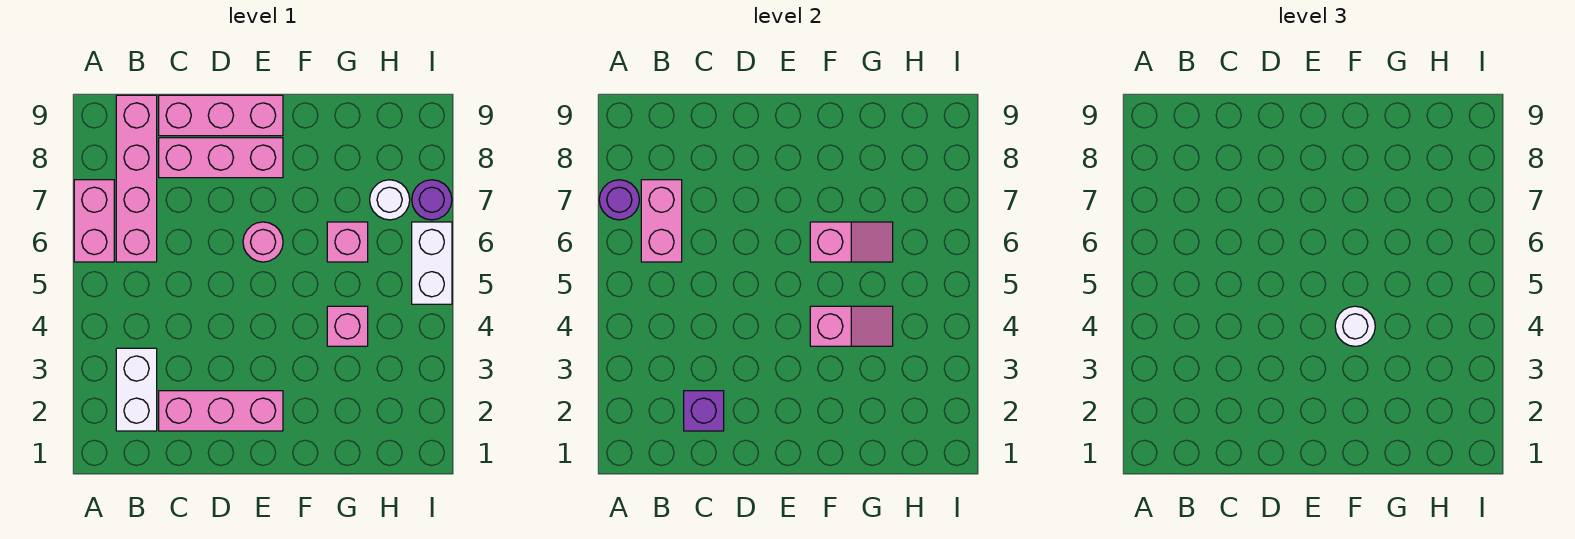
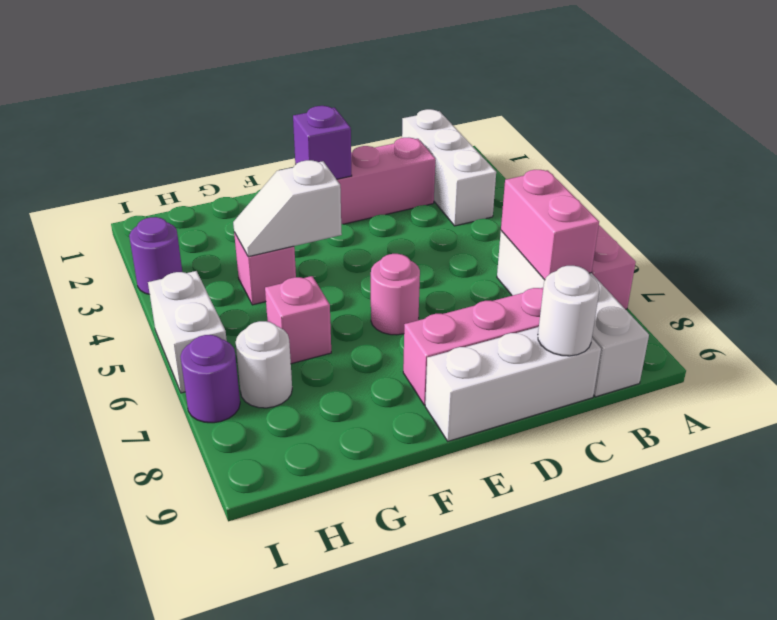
purple round brick A7 level 2 -> purple round brick I3 level 1
white brick B2:B3 level 1 -> white brick B1:B3 level 1
pink brick B6:B9 level 1 -> white brick B6:B9 level 1
purple brick C2 level 2 -> purple brick E2 level 2
pink brick C9:E9 level 1 -> white brick C9:E9 level 1
pink slope F4:G4 level 2 top F -> white slope F4:G4 level 2 top F
white round brick F4 level 3 -> white round brick C9 level 2
pink slope F6:G6 level 2 top F -> none

